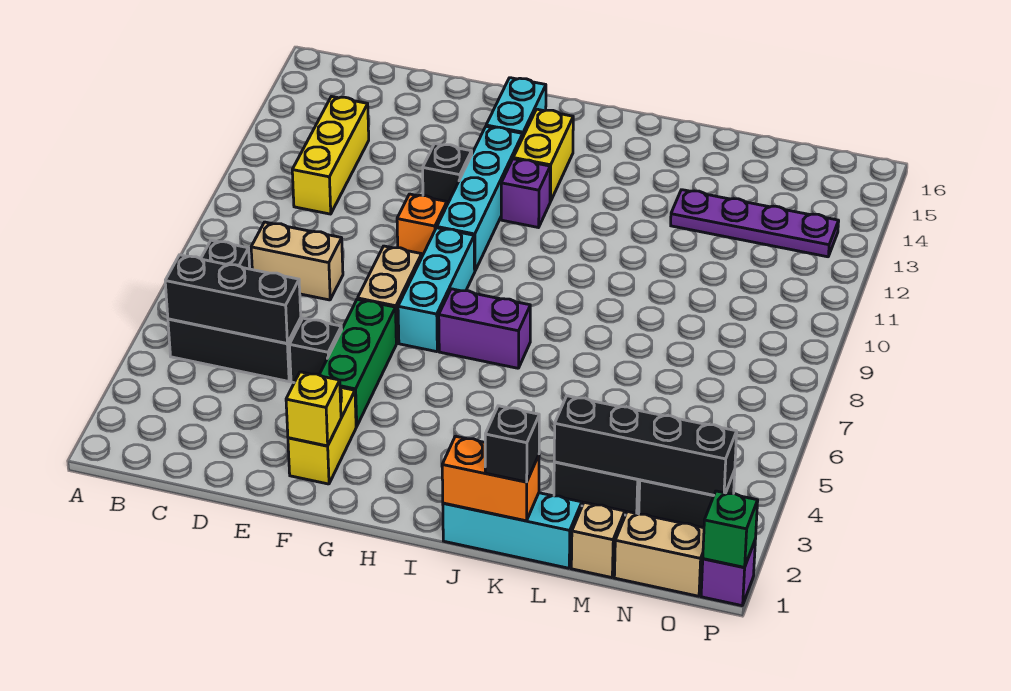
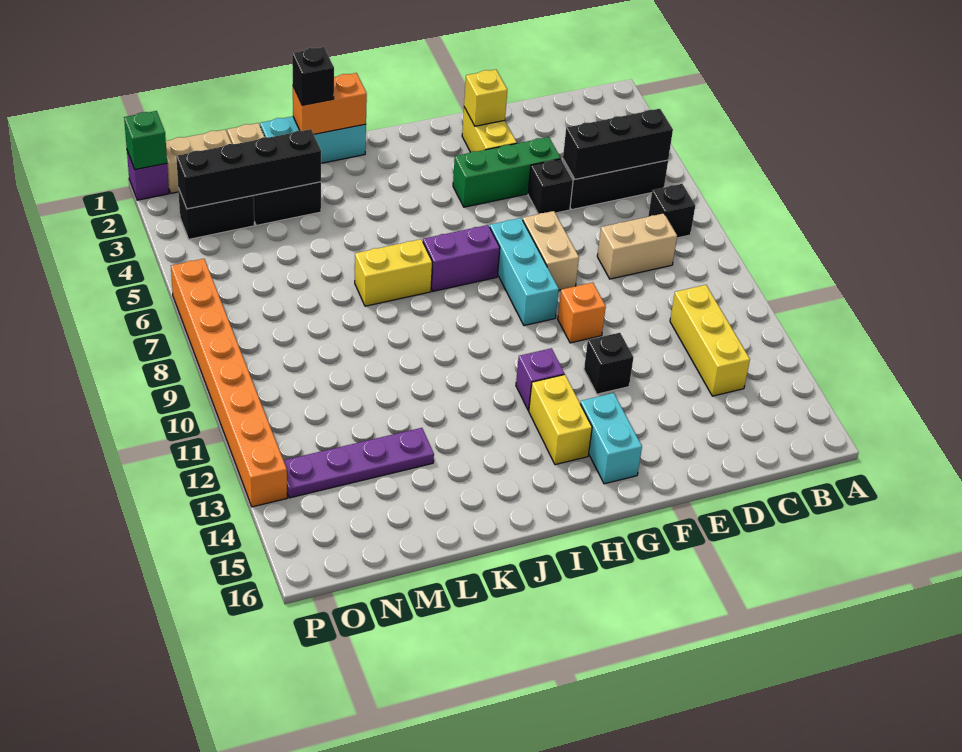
green brick F4:F6 level 1 -> green brick E4:G4 level 1
cyan brick G10:G13 level 1 -> none
none -> yellow brick J7:K7 level 1
none -> orange brick P6:P13 level 1

